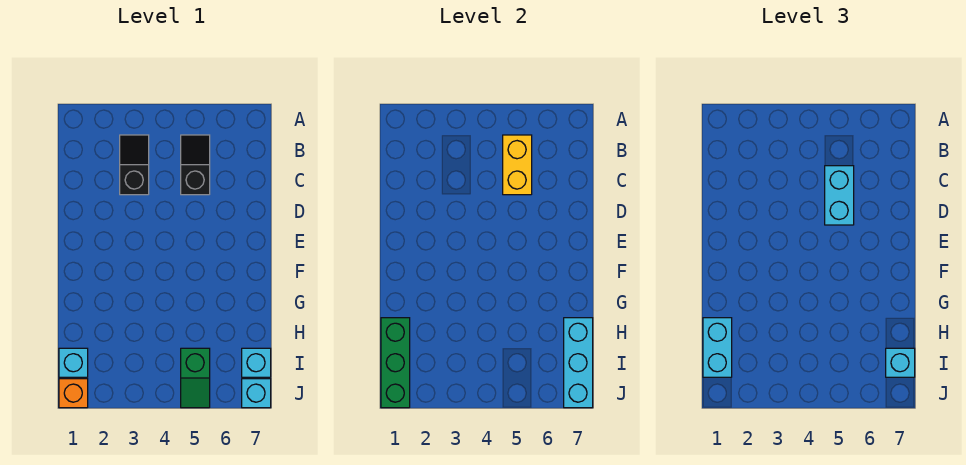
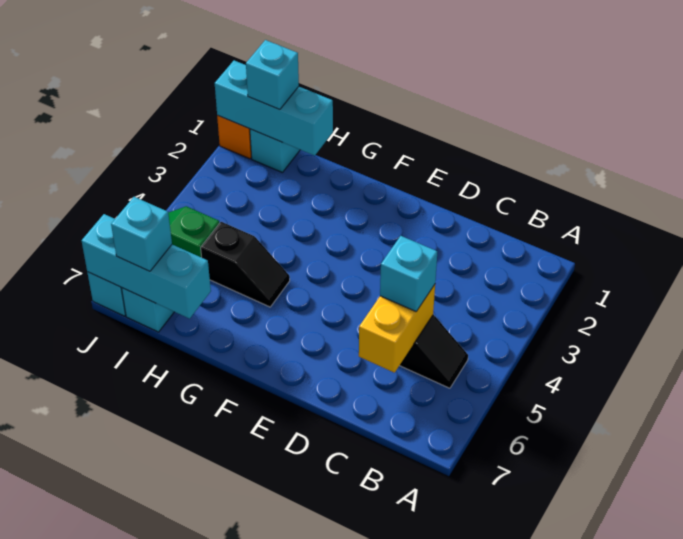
black slope B3:C3 level 1 top C -> black slope G5:H5 level 1 top H
yellow brick B5:C5 level 2 -> yellow brick C5:C6 level 2
cyan brick C5:D5 level 3 -> cyan brick C5 level 3
green brick H1:J1 level 2 -> cyan brick H1:J1 level 2
cyan brick H1:I1 level 3 -> cyan brick I1 level 3

